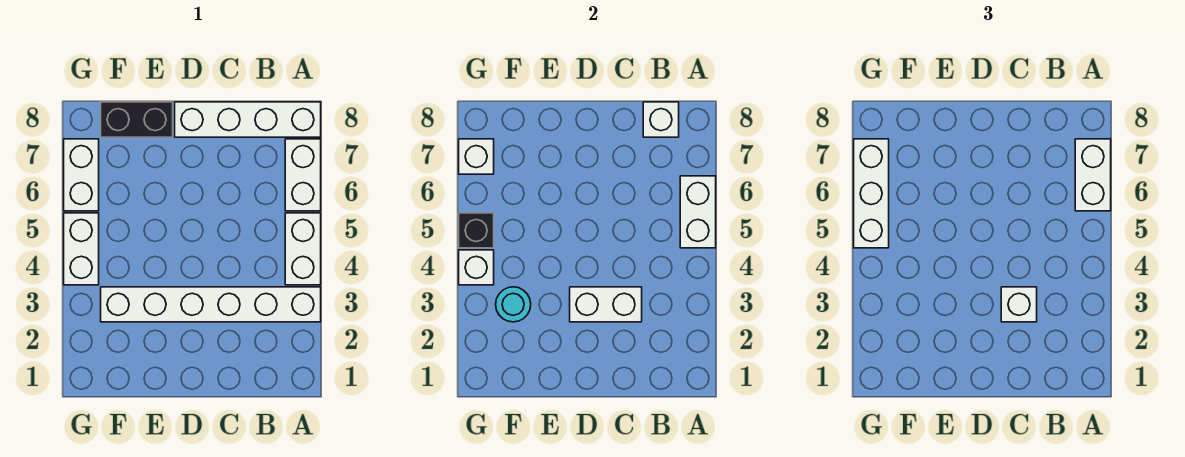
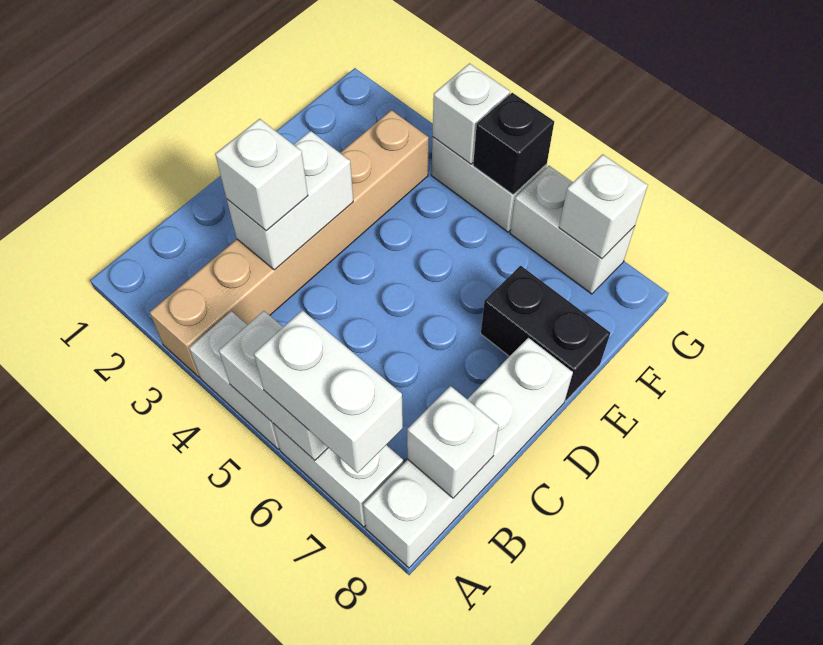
white brick A3:F3 level 1 -> tan brick A3:F3 level 1
black brick E8:F8 level 1 -> black brick E7:E8 level 1
cyan round brick F3 level 2 -> none
white brick G5:G7 level 3 -> none

